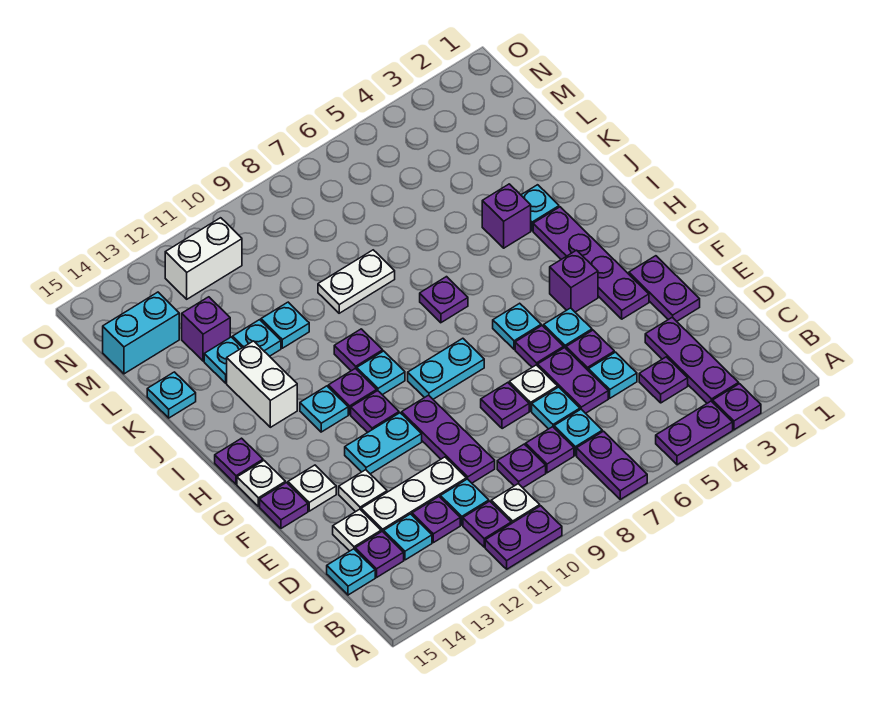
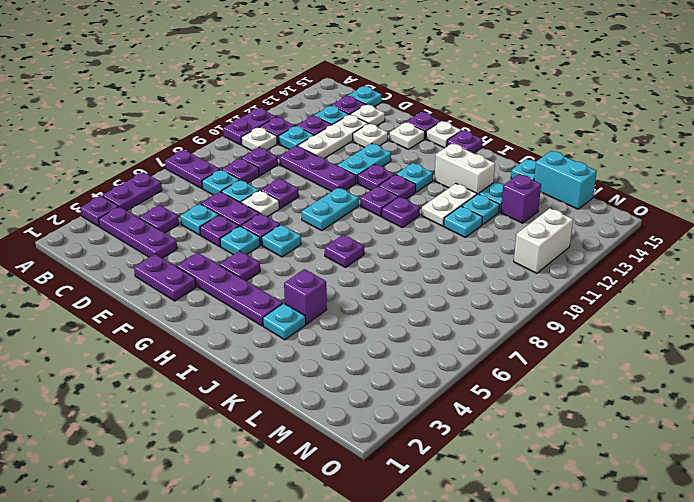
purple brick G4 level 1 -> purple plate G4 level 1
cyan plate H10 level 1 -> purple plate H10 level 1
white plate K8:K9 level 1 -> white plate J11:J12 level 1
cyan brick M14:M15 level 1 -> cyan brick L15:M15 level 1

